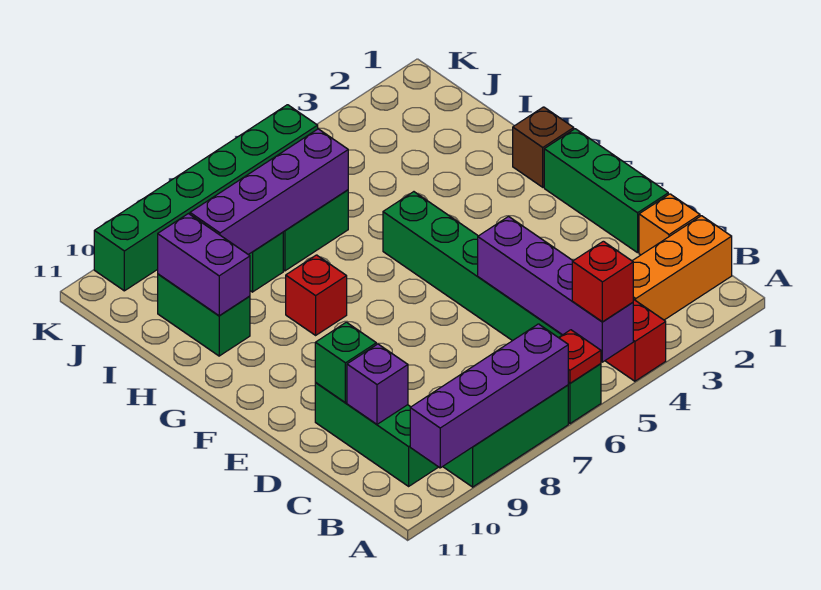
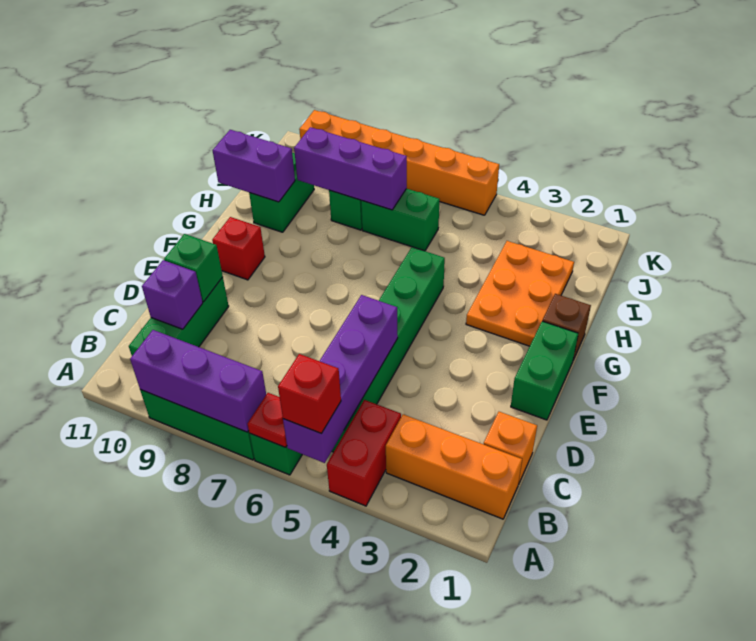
purple brick A7:A10 level 2 -> purple brick A7:A9 level 2
green brick D1:F1 level 1 -> green brick E1:F1 level 1
none -> orange plate G2:I3 level 1
red brick G8 level 1 -> red brick F10 level 1
purple brick H10:I10 level 2 -> purple brick H10:H11 level 2
purple brick I6:I9 level 2 -> purple brick I7:I9 level 2
green brick K5:K10 level 1 -> orange brick K5:K10 level 1

